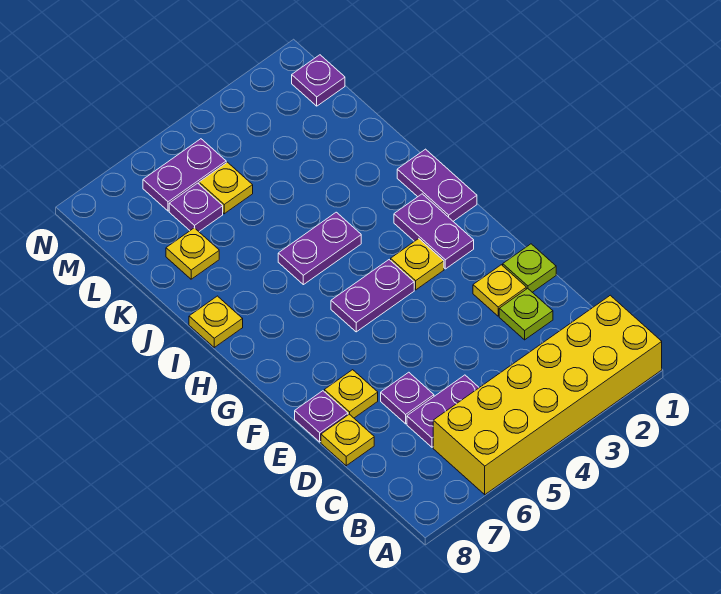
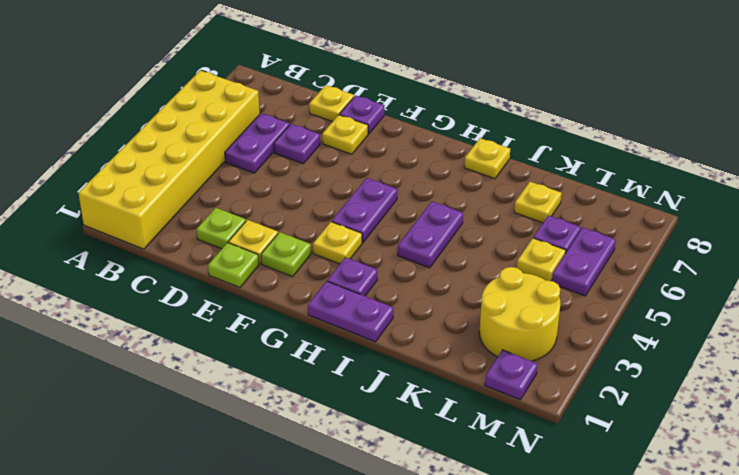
none -> lime plate F2 level 1
purple plate G2:H2 level 1 -> purple plate H2 level 1
none -> yellow round brick L2:M3 level 1

